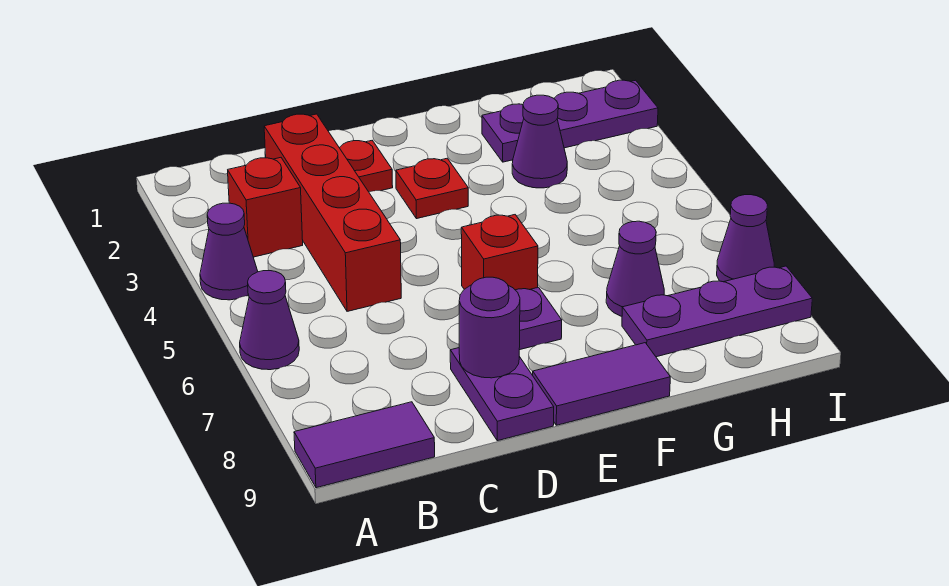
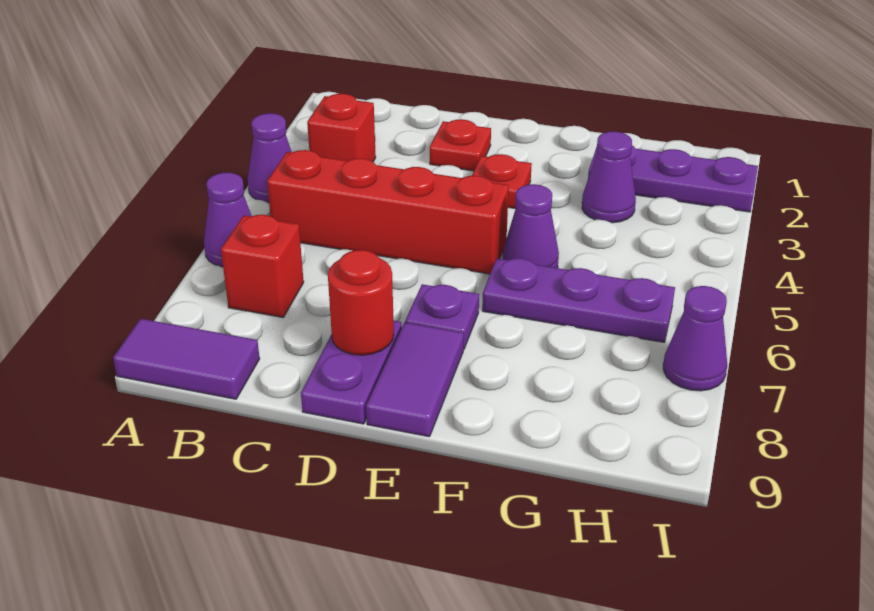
red brick C2:C5 level 1 -> red brick B5:E5 level 1
purple round brick D8 level 2 -> red round brick D8 level 2
red brick E6 level 1 -> red brick B7 level 1
purple tile E9:F9 level 1 -> purple tile E8:E9 level 1
purple cone G7 level 1 -> purple cone F5 level 1
purple plate G8:I8 level 1 -> purple plate F6:H6 level 1

